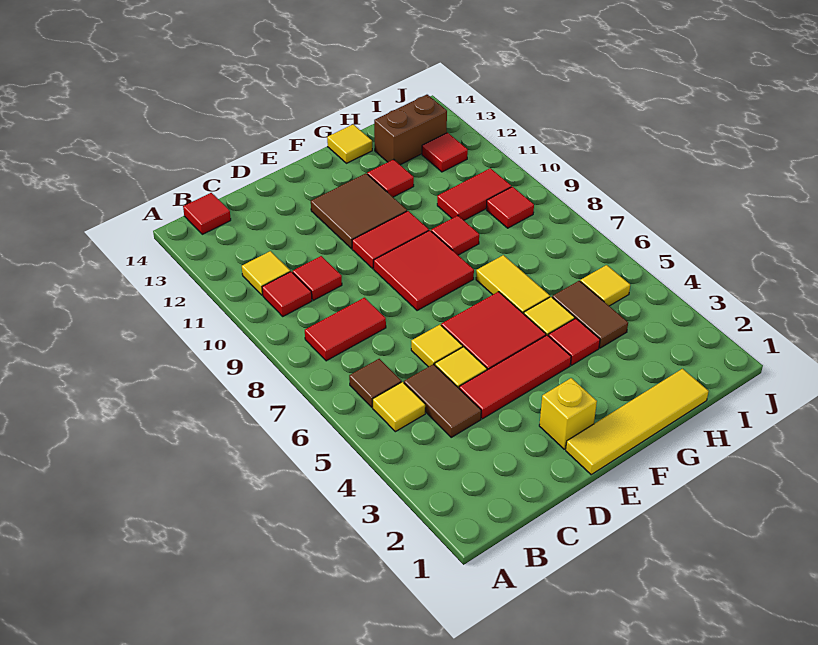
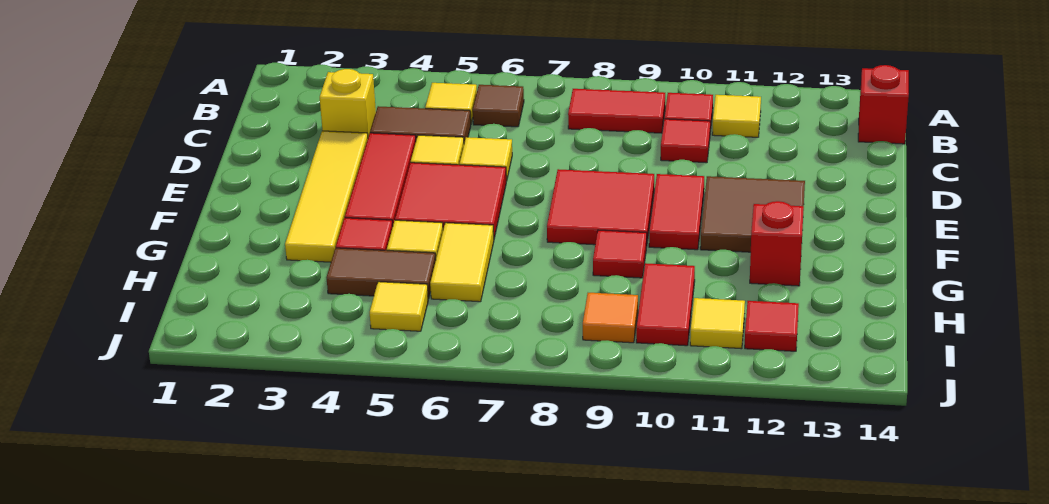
red tile B8:C8 level 1 -> red tile B8:B9 level 1
red tile B14 level 1 -> red brick B14 level 1
yellow tile E1:H1 level 1 -> yellow tile D3:G3 level 1
yellow brick E2 level 1 -> yellow brick C3 level 1
yellow tile G6:G7 level 1 -> yellow tile G6:H6 level 1
red tile G12 level 1 -> red brick G12 level 1
yellow tile G14 level 1 -> yellow tile I11 level 1
brown brick H13:I13 level 1 -> none
red tile I9 level 1 -> orange tile I9 level 1

